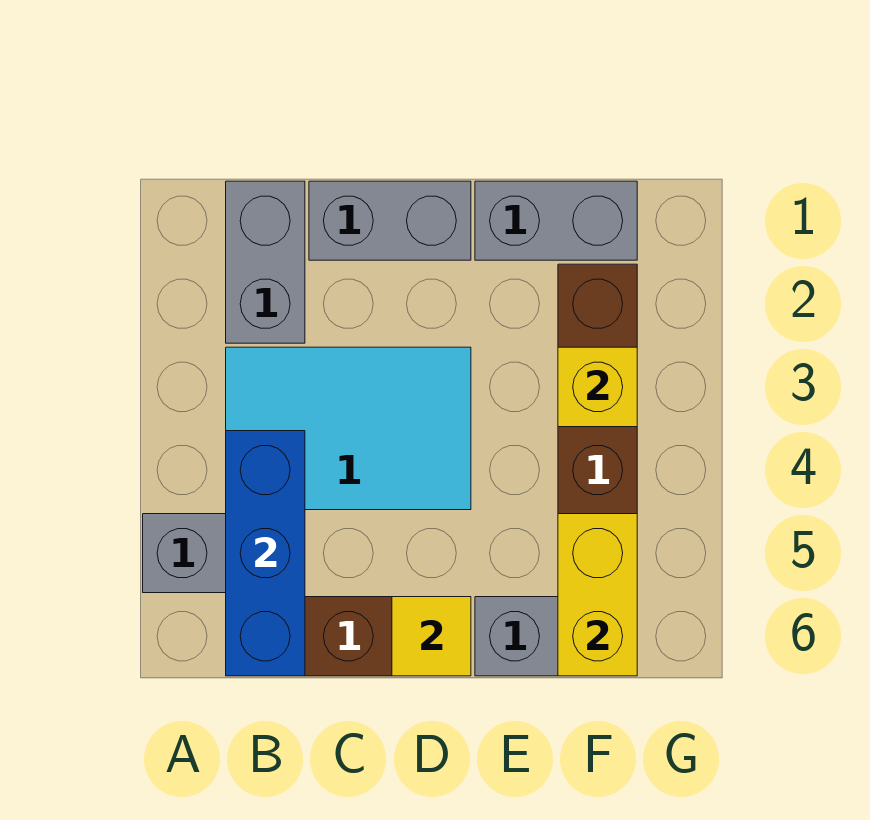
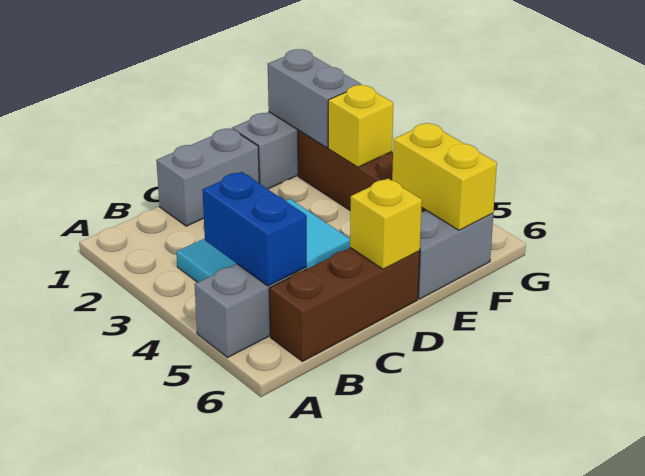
grey brick B1:B2 level 1 -> grey brick F1:F2 level 2
blue brick B4:B6 level 2 -> blue brick B4:B5 level 2
yellow tile D6 level 2 -> yellow brick D6 level 2

